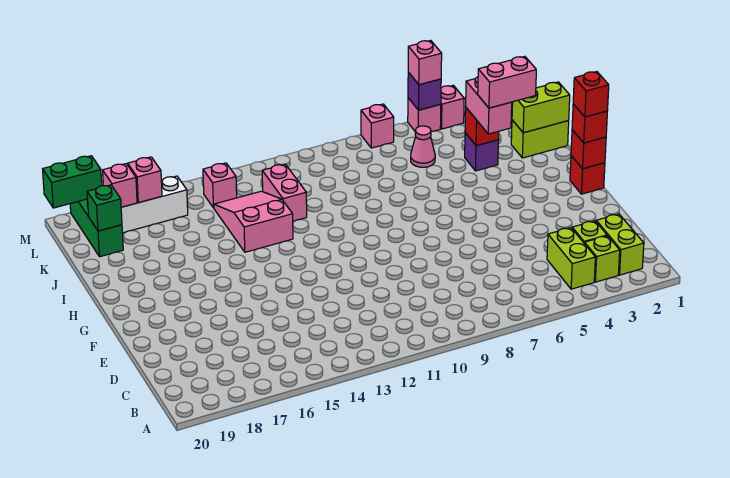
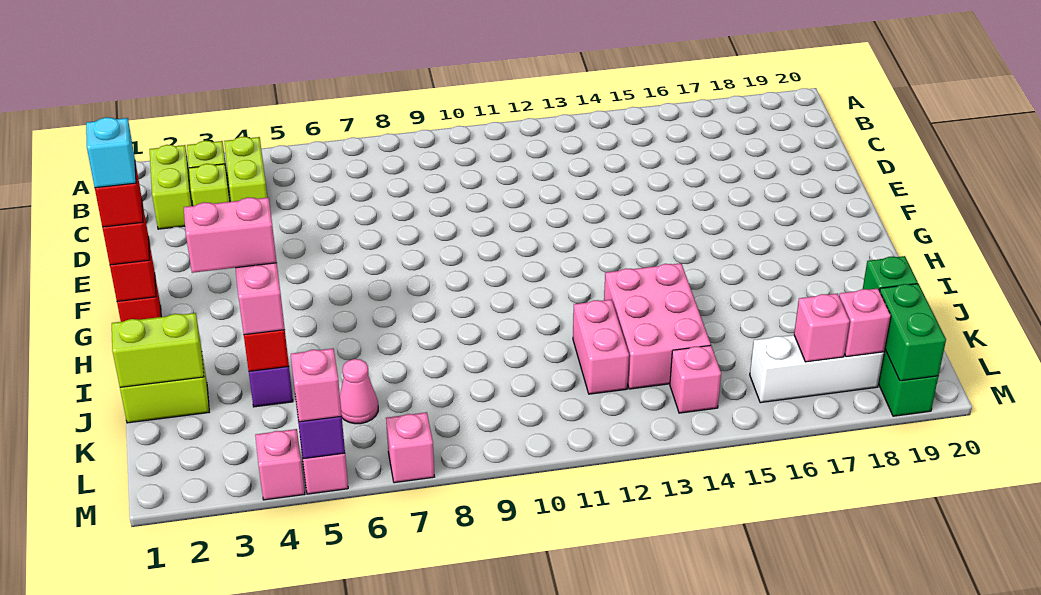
none -> cyan brick G1 level 5
pink slope I13:K14 level 1 top I -> pink brick I13:K14 level 1
green brick M19:M20 level 2 -> green brick L19:M19 level 2

